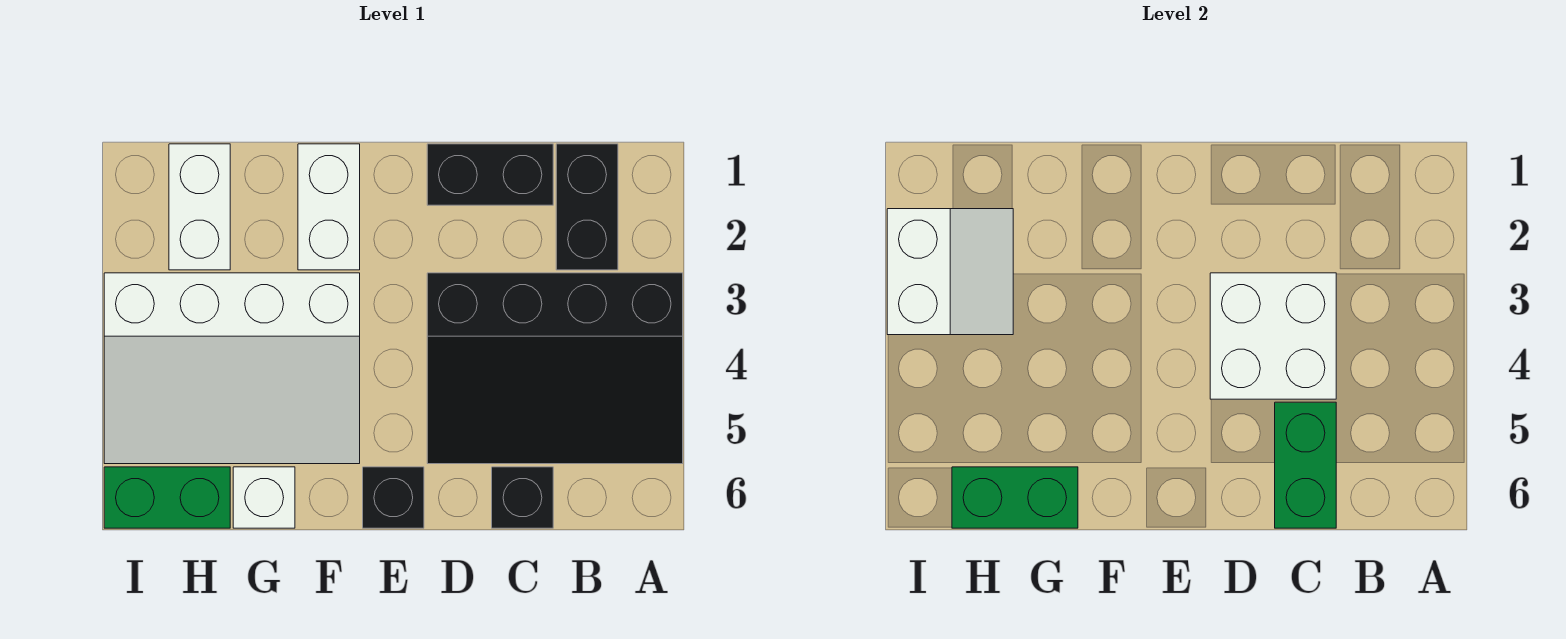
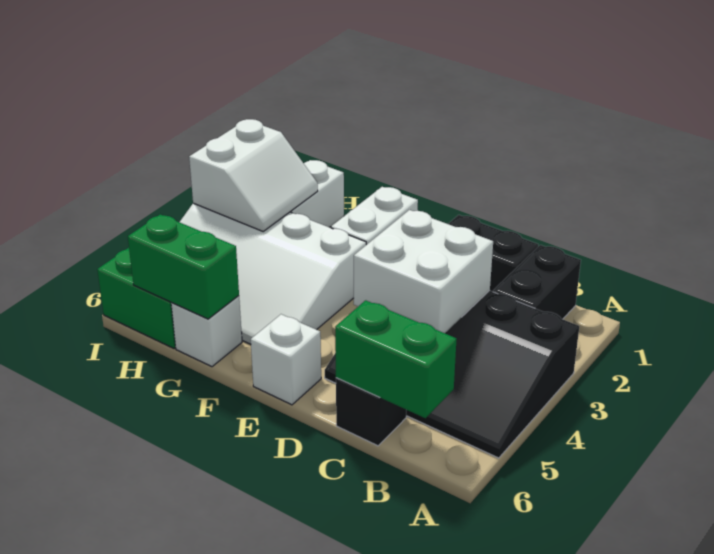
green brick C5:C6 level 2 -> green brick B6:C6 level 2
black brick E6 level 1 -> white brick E6 level 1

